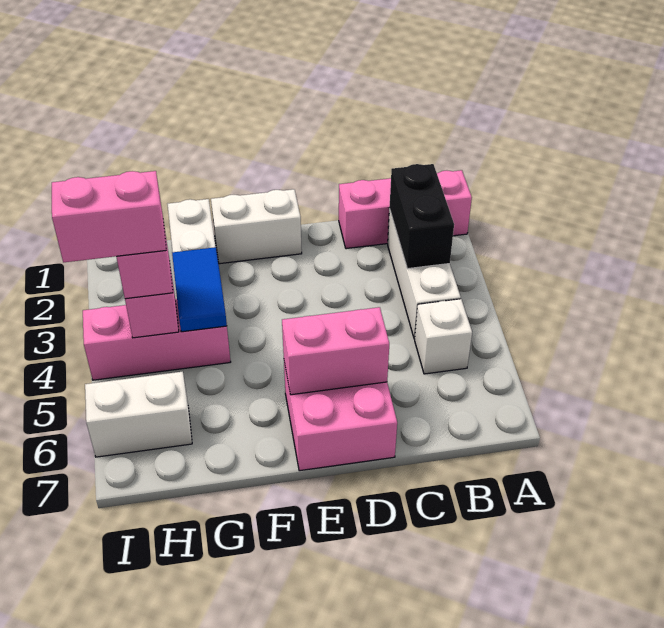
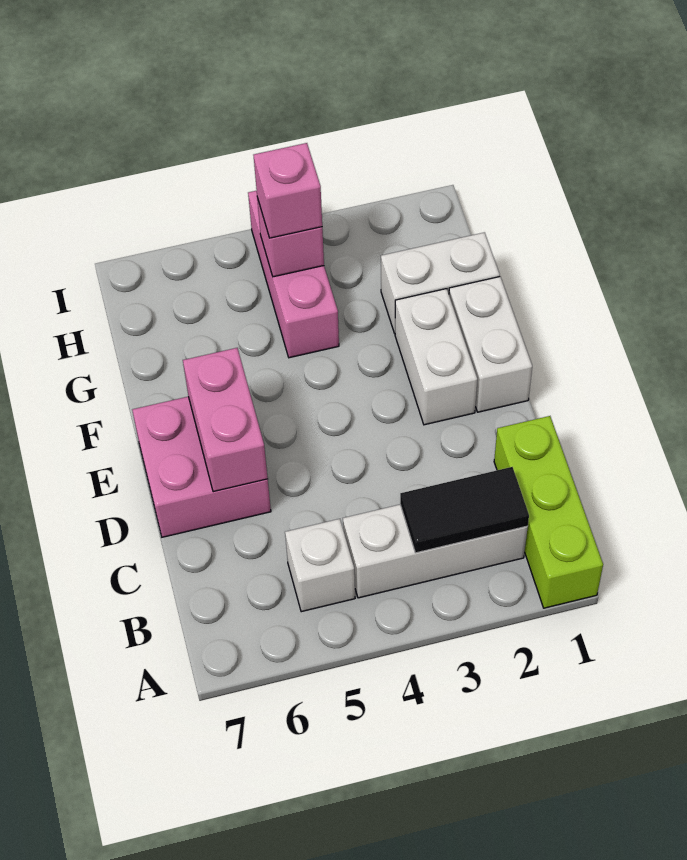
pink brick A1:C1 level 1 -> lime brick A1:C1 level 1
black brick B2:B3 level 2 -> black tile B2:B3 level 2
blue tile G3:G4 level 2 -> none
pink brick H4:I4 level 4 -> none
white brick H6:I6 level 1 -> white brick E2:F2 level 1

